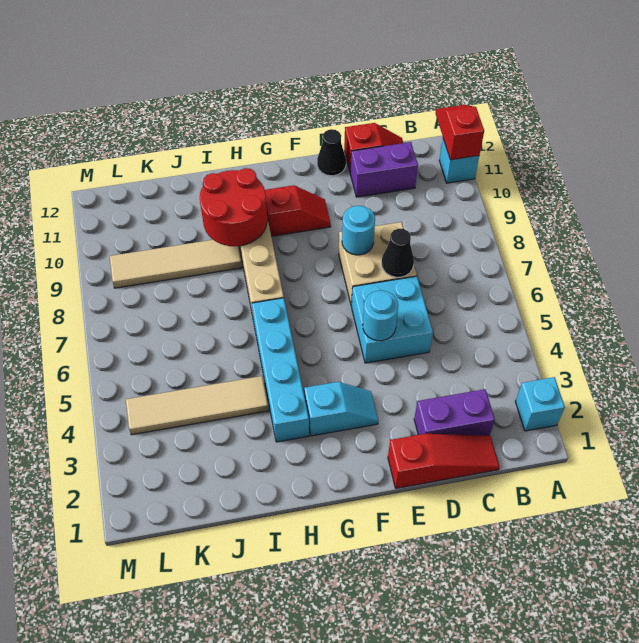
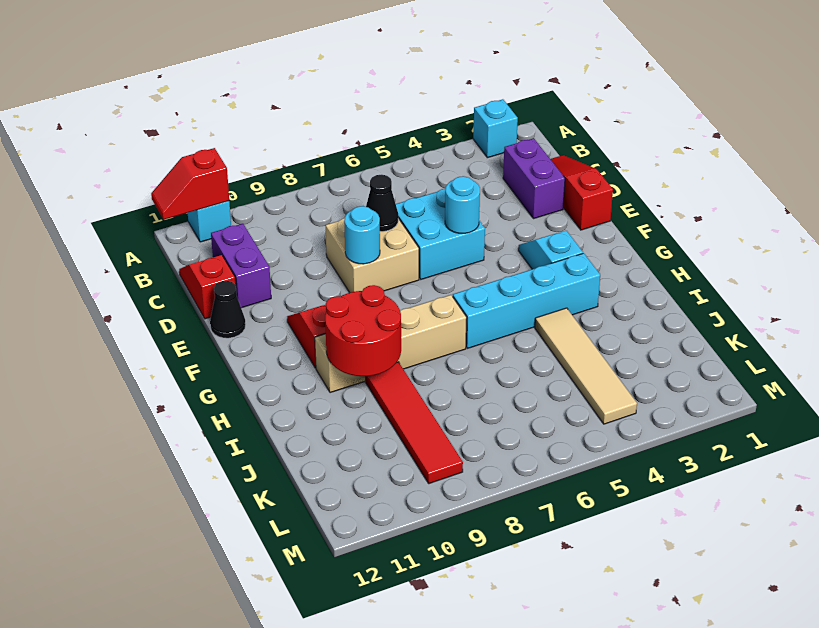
tan tile I9:L9 level 1 -> red tile I9:L9 level 1

